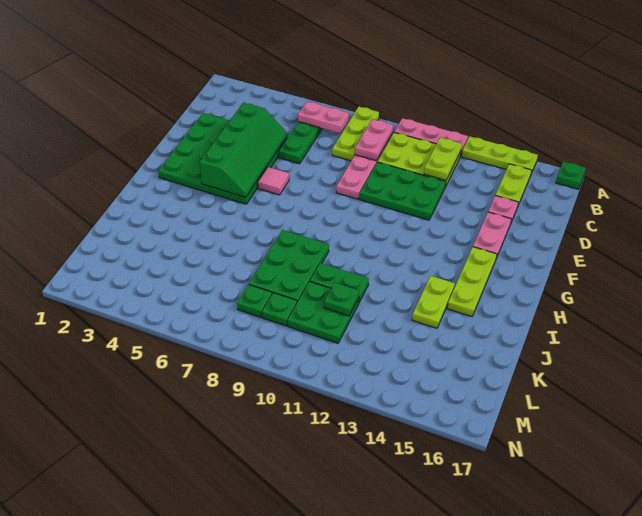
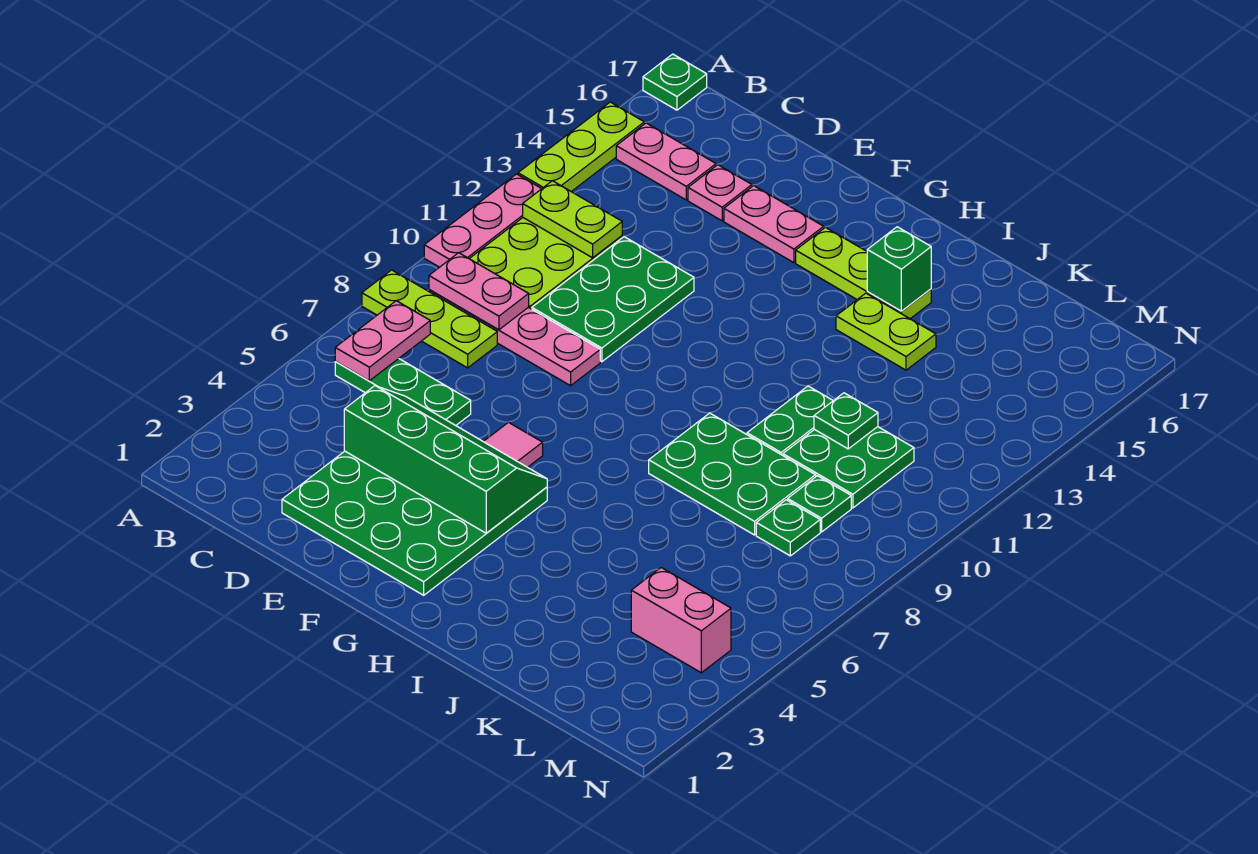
lime plate B15:C15 level 1 -> pink plate B15:C15 level 1
none -> green brick I15 level 2
none -> pink brick L4:M4 level 1

